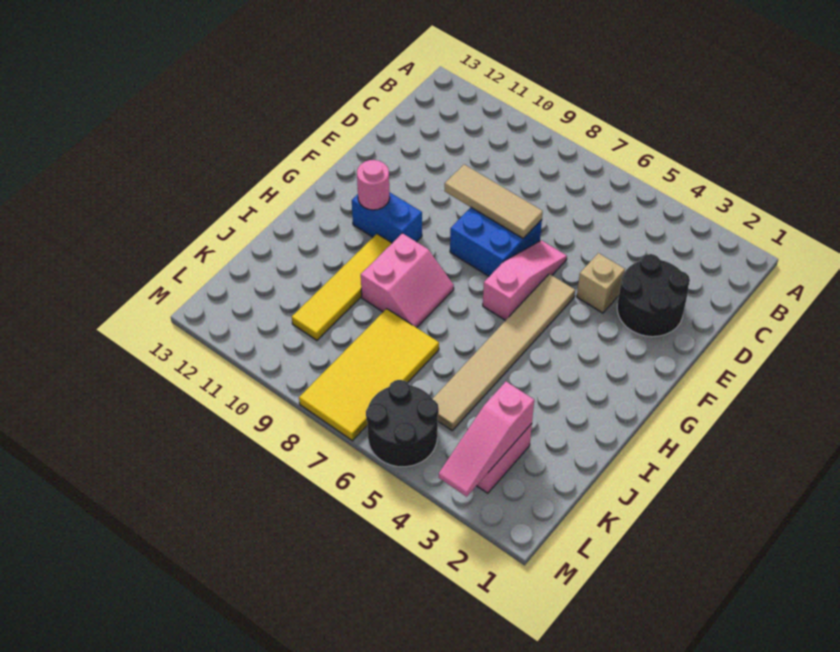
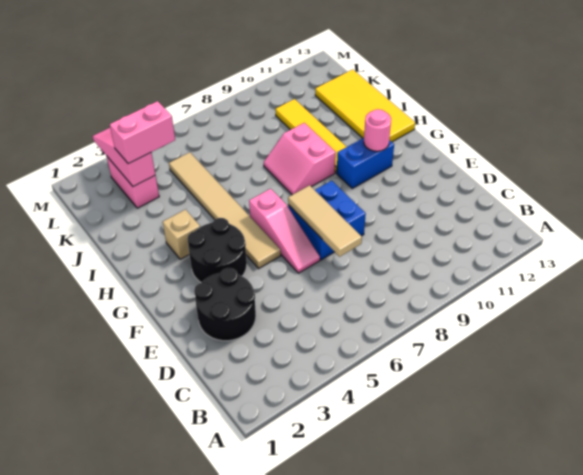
tan brick E4 level 1 -> tan brick H3 level 1
tan tile E7:E9 level 2 -> tan tile D7:F7 level 2
yellow tile J7:M8 level 1 -> yellow tile H12:K13 level 1
none -> pink brick K3:K4 level 3
black round brick L5:M6 level 1 -> black round brick F3:G4 level 1

